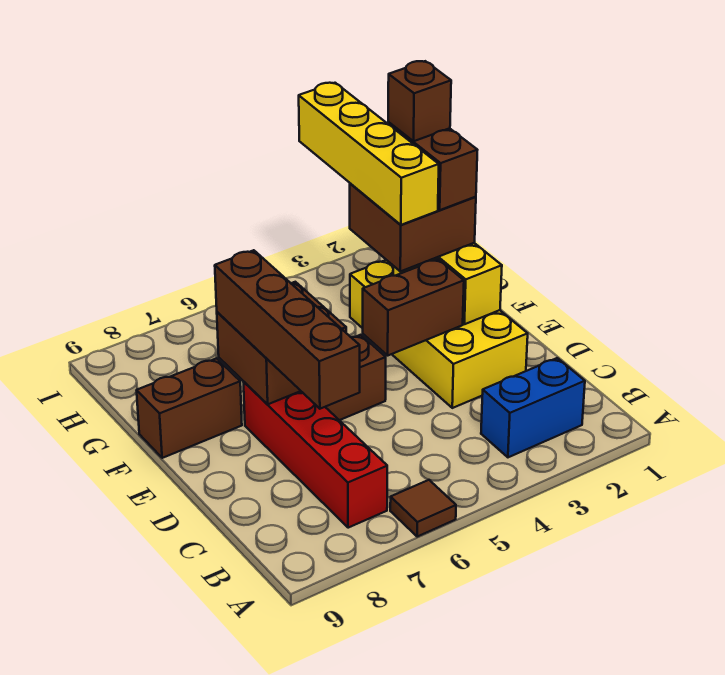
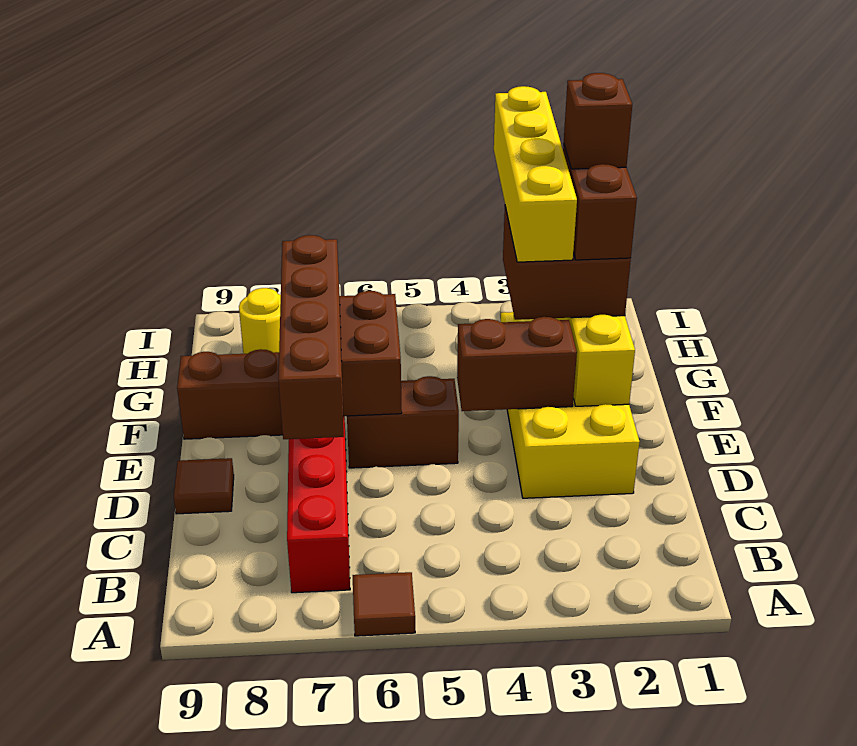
blue brick B2:B3 level 1 -> none
none -> brown tile D9 level 1
none -> yellow round brick H8 level 1

